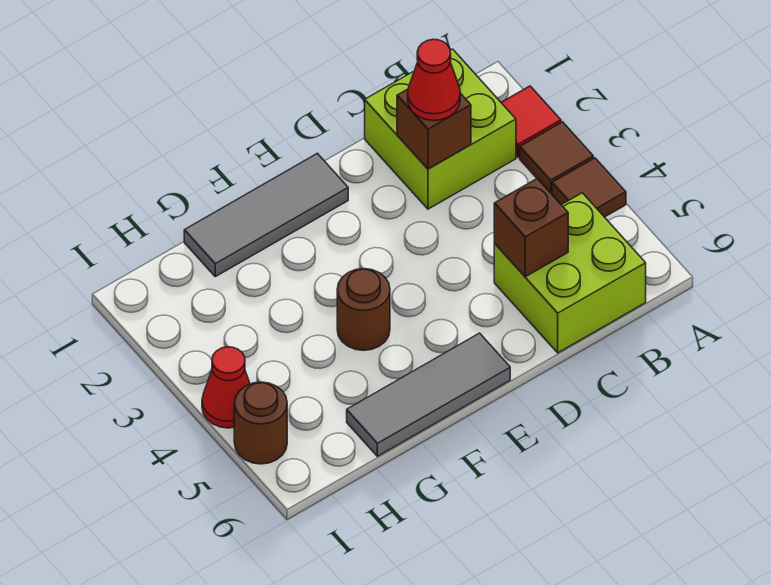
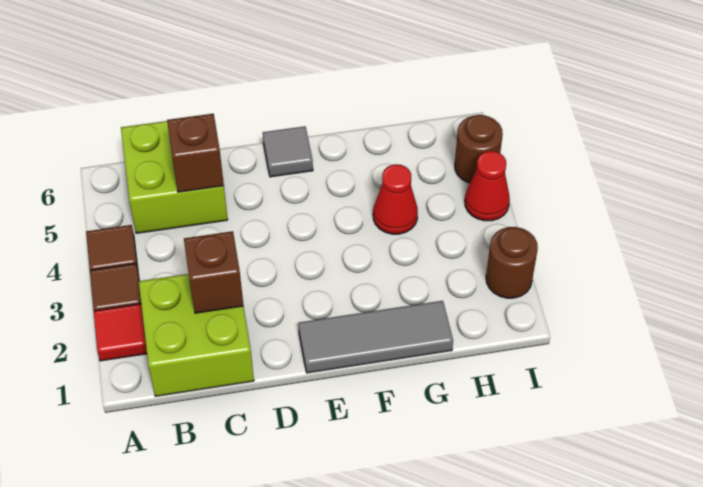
red cone C2 level 3 -> red cone G4 level 1
grey tile E6:G6 level 1 -> grey tile E6 level 1
brown round brick F4 level 1 -> brown round brick I2 level 1

